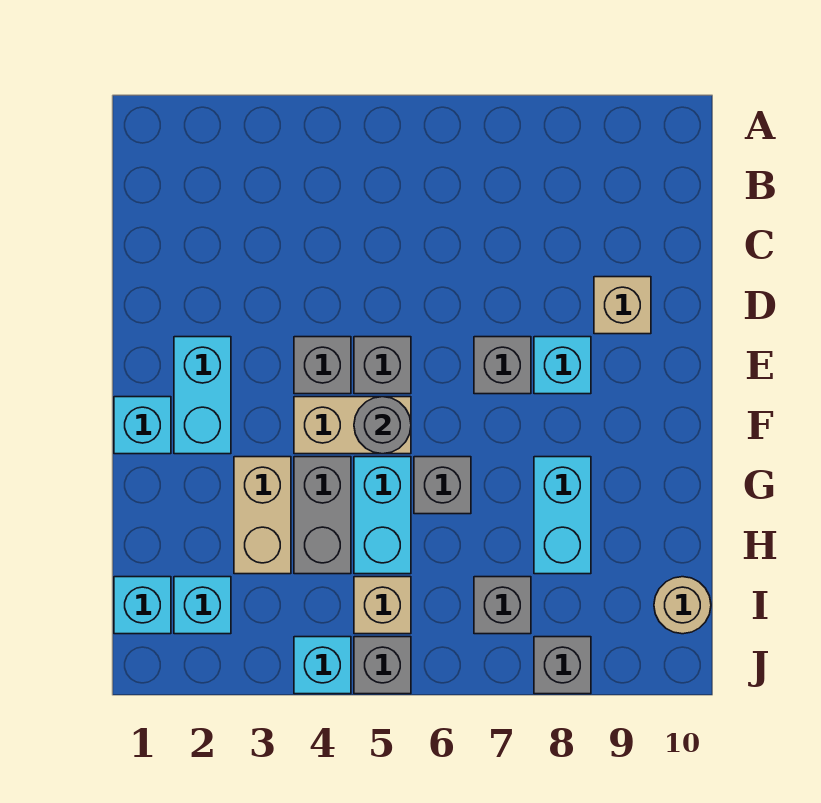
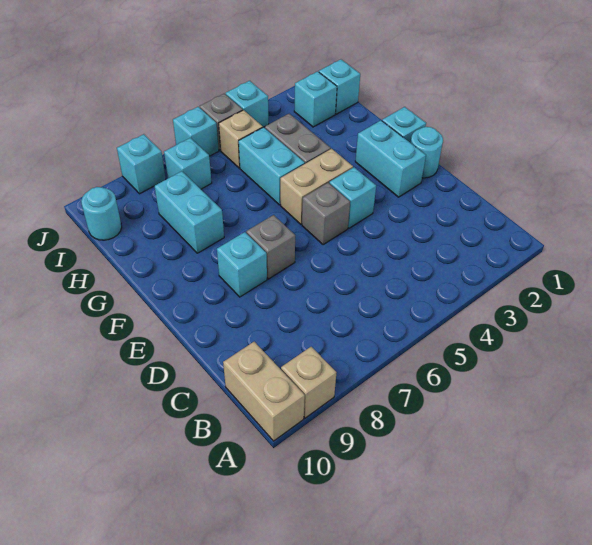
tan brick D9 level 1 -> tan brick A9 level 1
none -> cyan round brick E1 level 1
grey brick E4 level 1 -> cyan brick E4 level 1
grey round brick F5 level 2 -> none
tan brick G3:H3 level 1 -> tan brick A10:B10 level 1
grey brick G6 level 1 -> none
grey brick I7 level 1 -> cyan brick I7 level 1
tan round brick I10 level 1 -> cyan round brick I10 level 1
none -> cyan brick J6 level 1
grey brick J8 level 1 -> cyan brick J8 level 1

